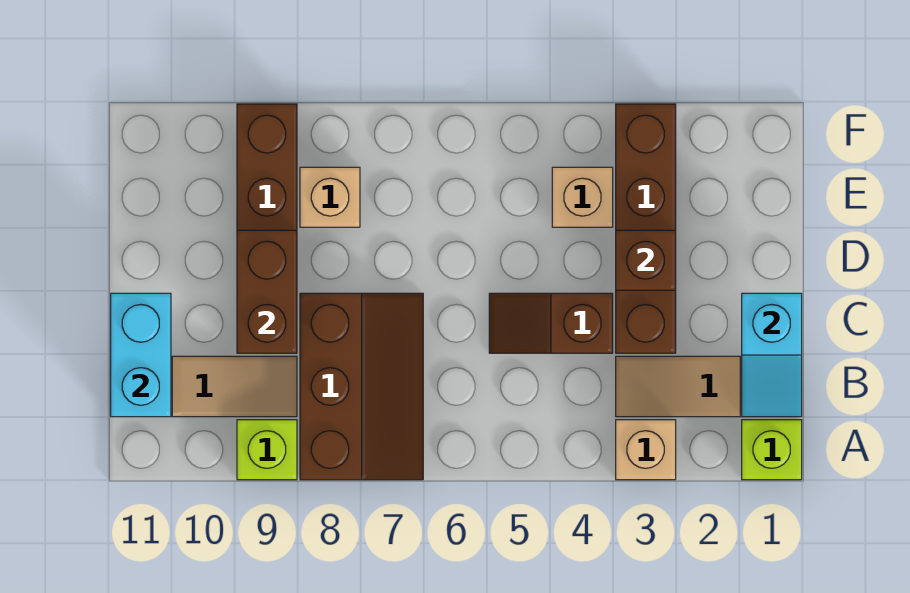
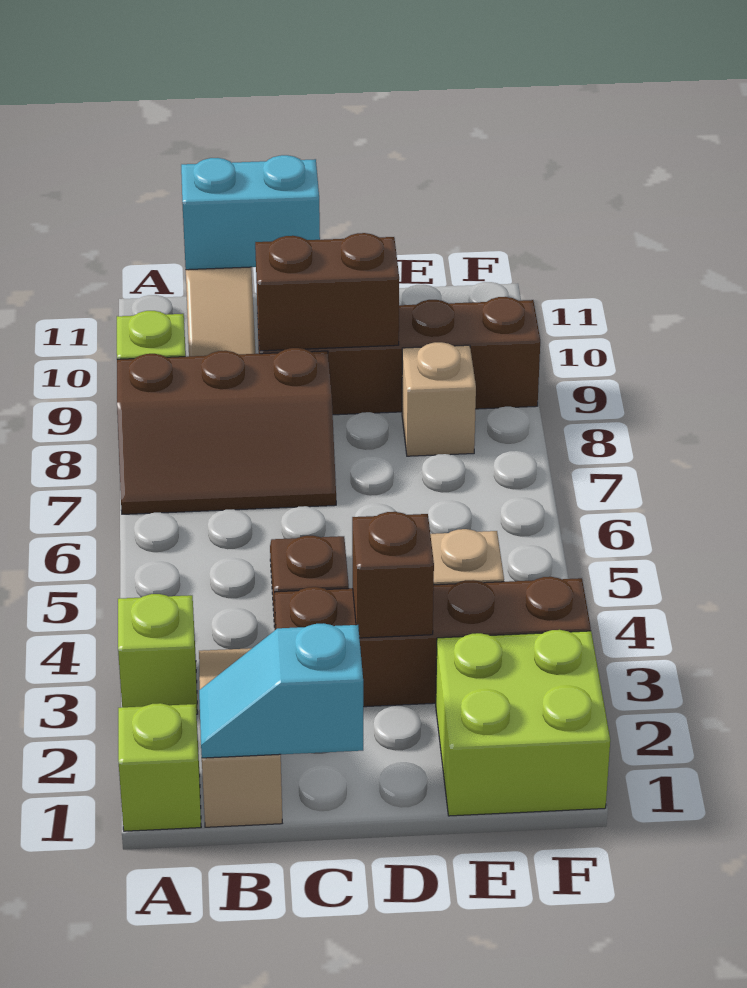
tan brick A3 level 1 -> lime brick A3 level 1
none -> lime brick E1:F2 level 1

